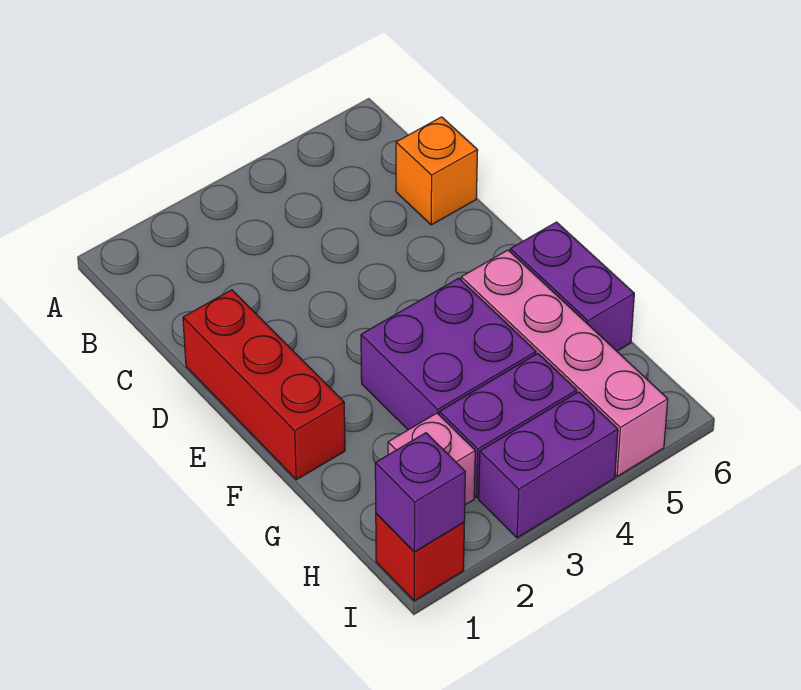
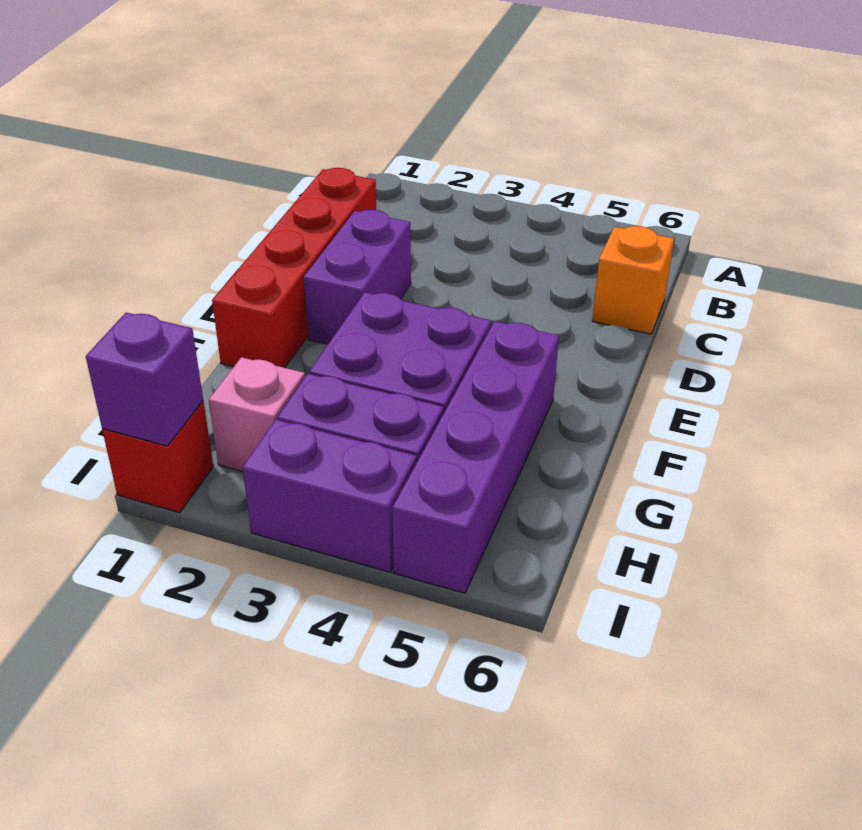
red brick D1:F1 level 1 -> red brick C1:F1 level 1
pink brick F5:I5 level 1 -> purple brick F5:I5 level 1
purple brick F6:G6 level 1 -> purple brick D2:E2 level 1

